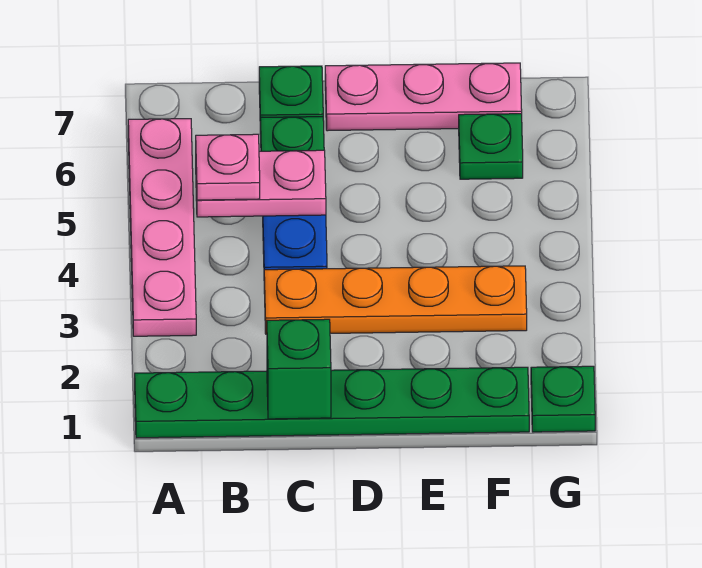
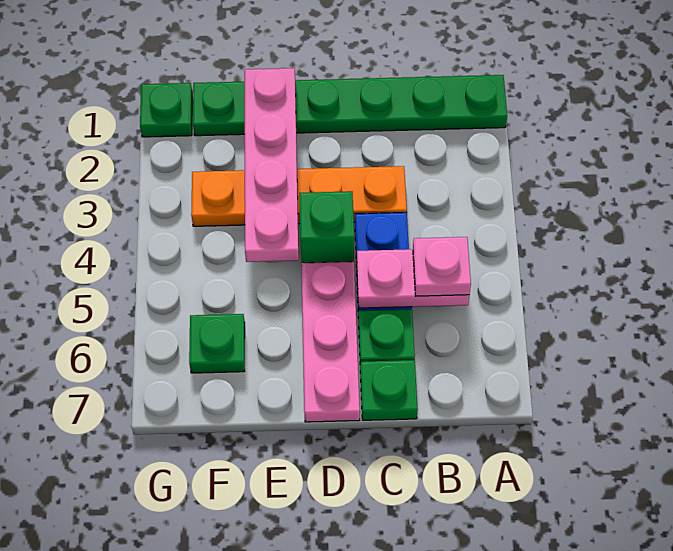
pink plate A3:A6 level 1 -> pink plate E1:E4 level 2
green brick C1 level 2 -> green brick D4 level 1
pink plate D7:F7 level 1 -> pink plate D5:D7 level 1

